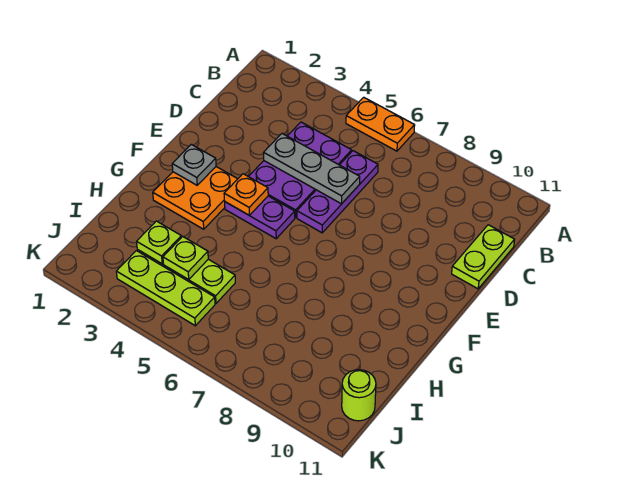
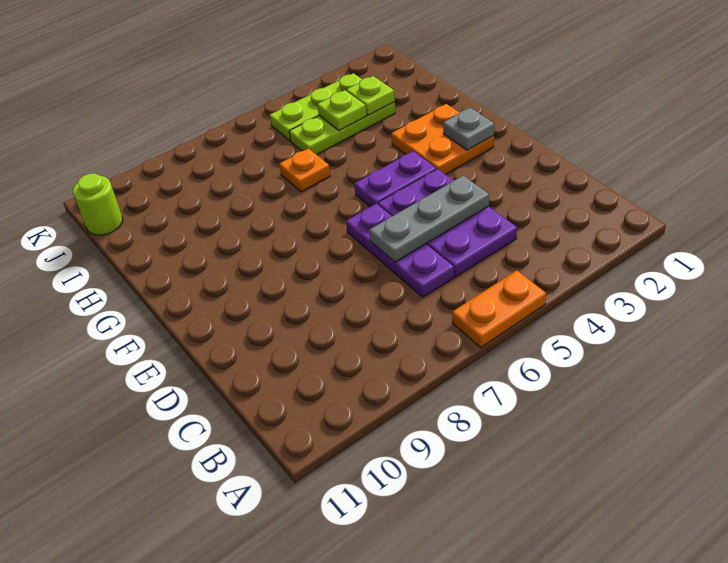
lime plate C11:D11 level 1 -> none
orange plate F4 level 2 -> orange plate H6 level 1

